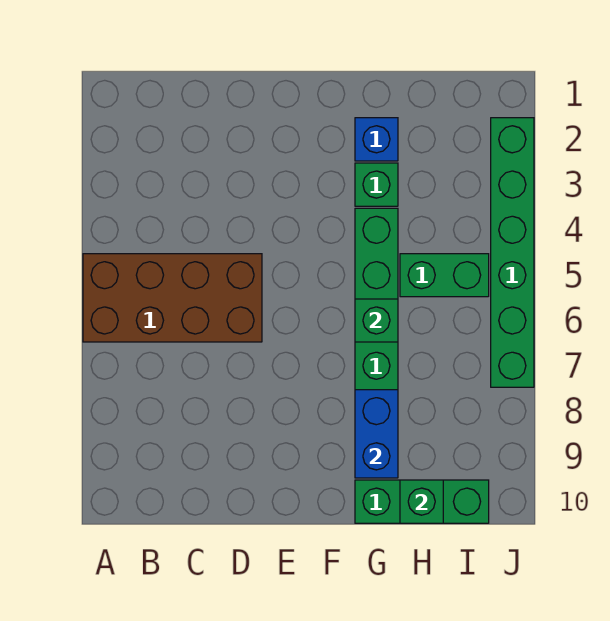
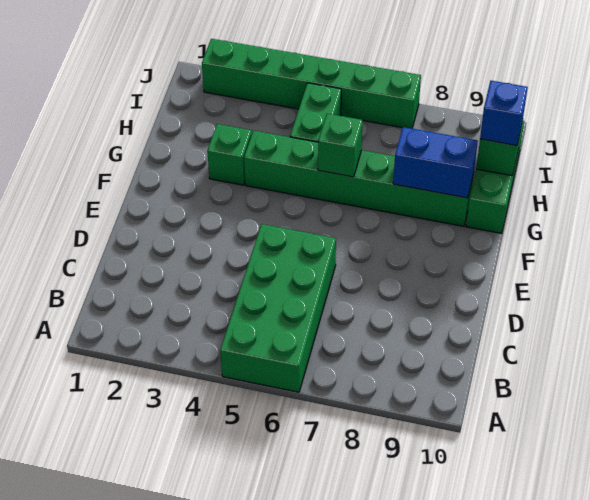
brown brick A5:D6 level 1 -> green brick A5:D6 level 1
blue brick G2 level 1 -> blue brick H10 level 3

